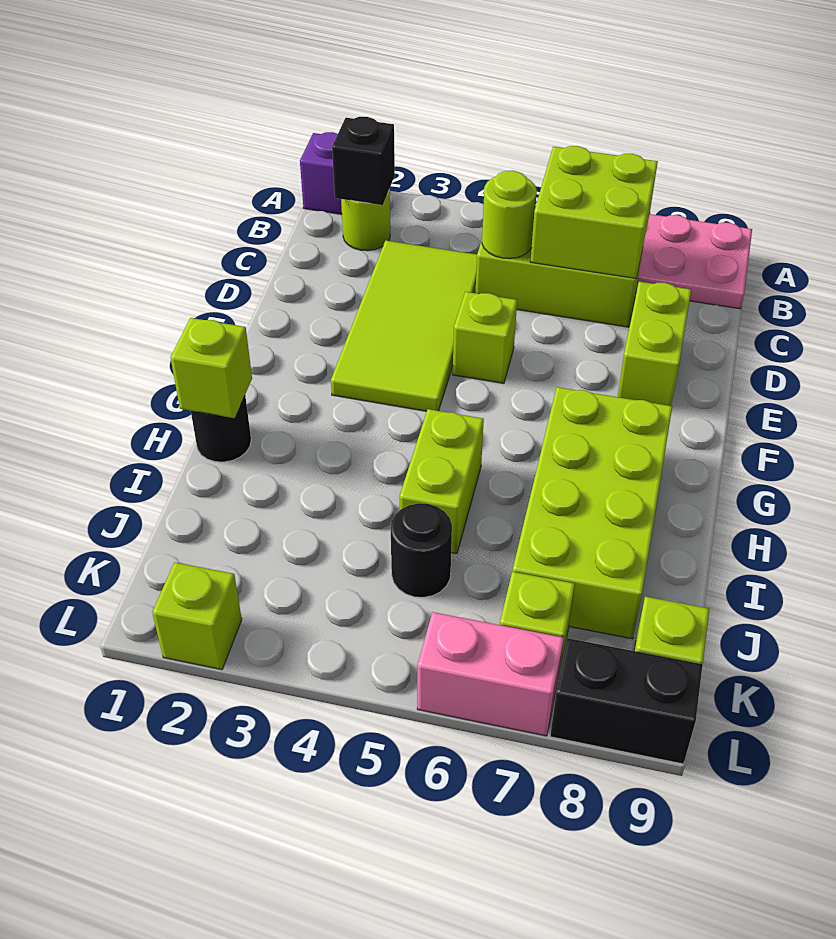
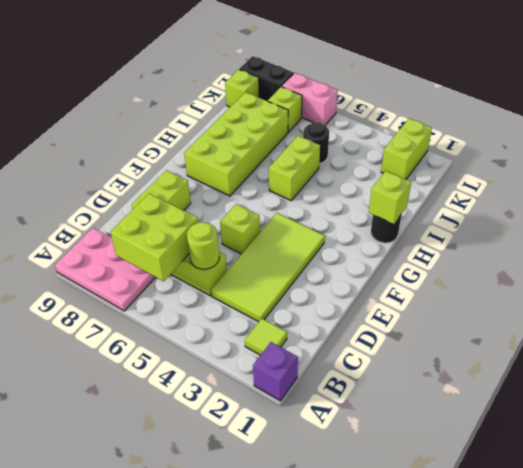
lime round brick B2 level 1 -> lime tile B2 level 1
black brick B2 level 2 -> none
lime brick L2 level 1 -> lime brick K2:L2 level 1

